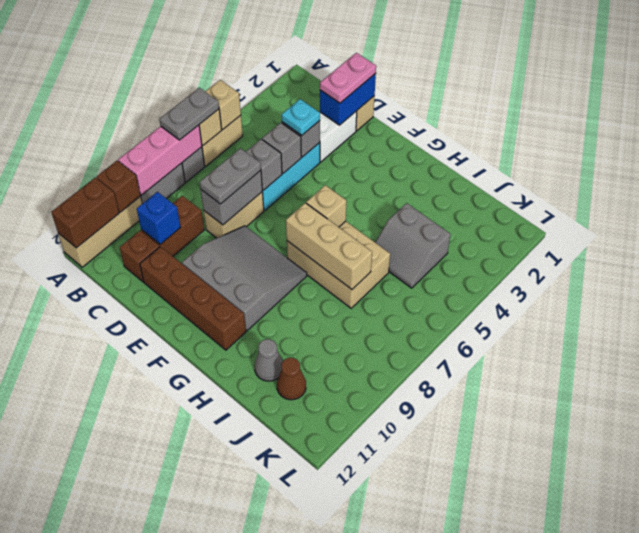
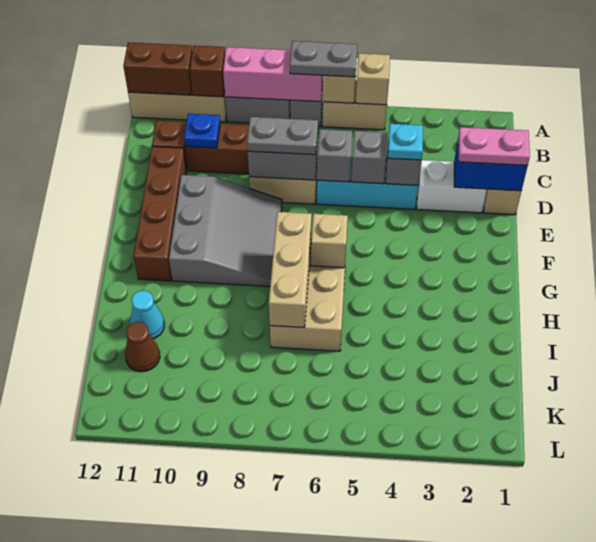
blue brick C10 level 2 -> blue plate C10 level 2
grey slope I4:J5 level 1 top 4 -> none
grey cone I11 level 1 -> cyan cone I11 level 1

